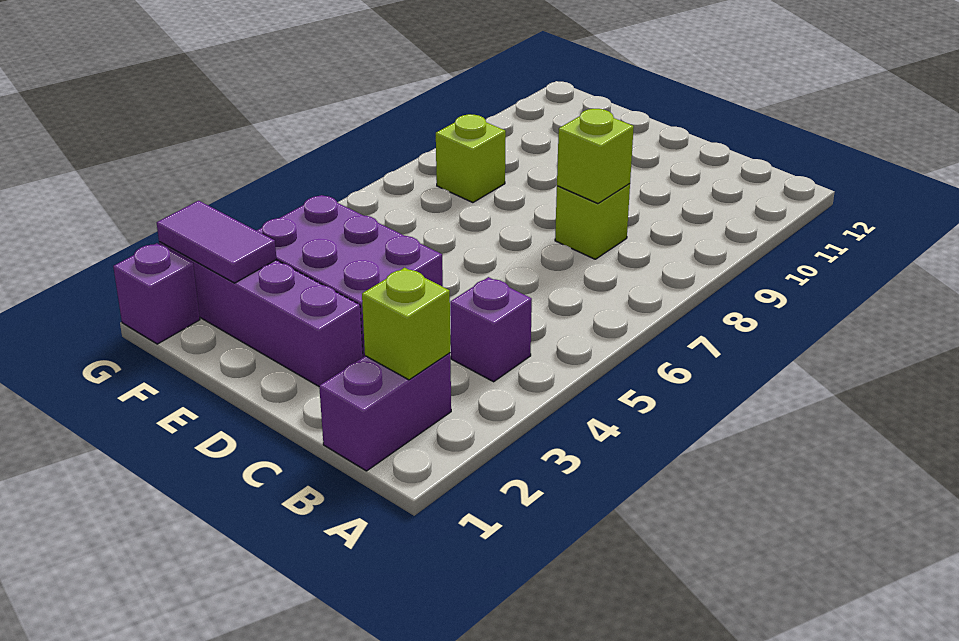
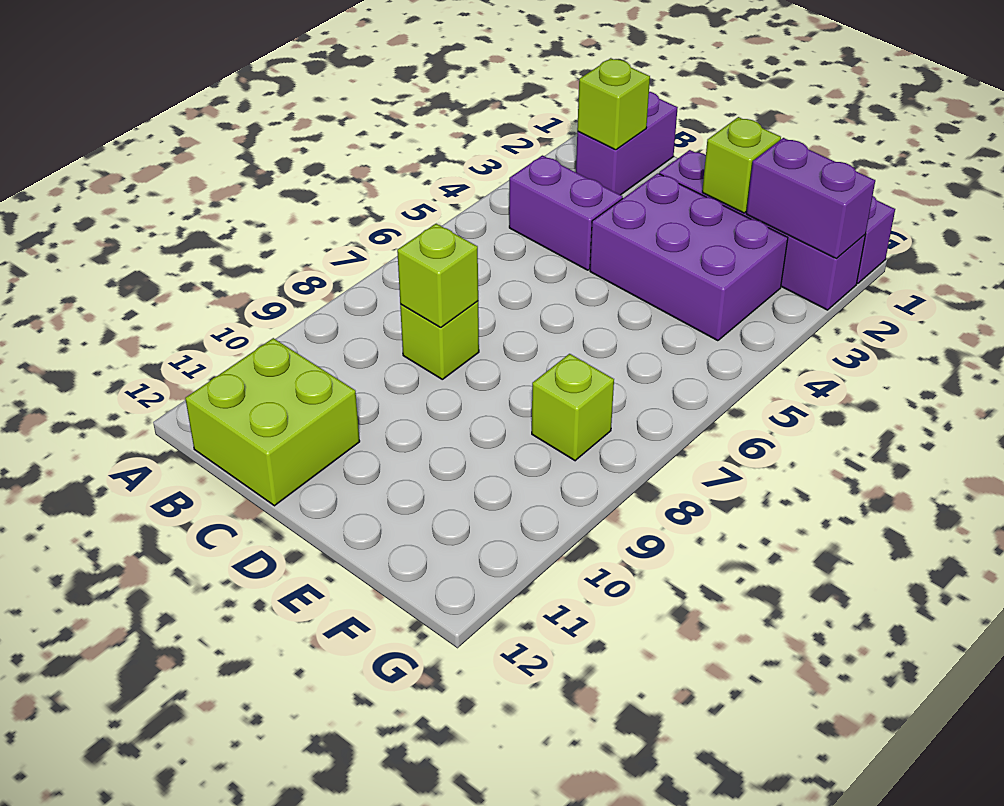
purple brick B4 level 1 -> purple brick B4:C4 level 1
none -> lime brick B11:C12 level 1
none -> lime brick E2 level 2
purple tile F2:G2 level 2 -> purple brick F2:G2 level 2

